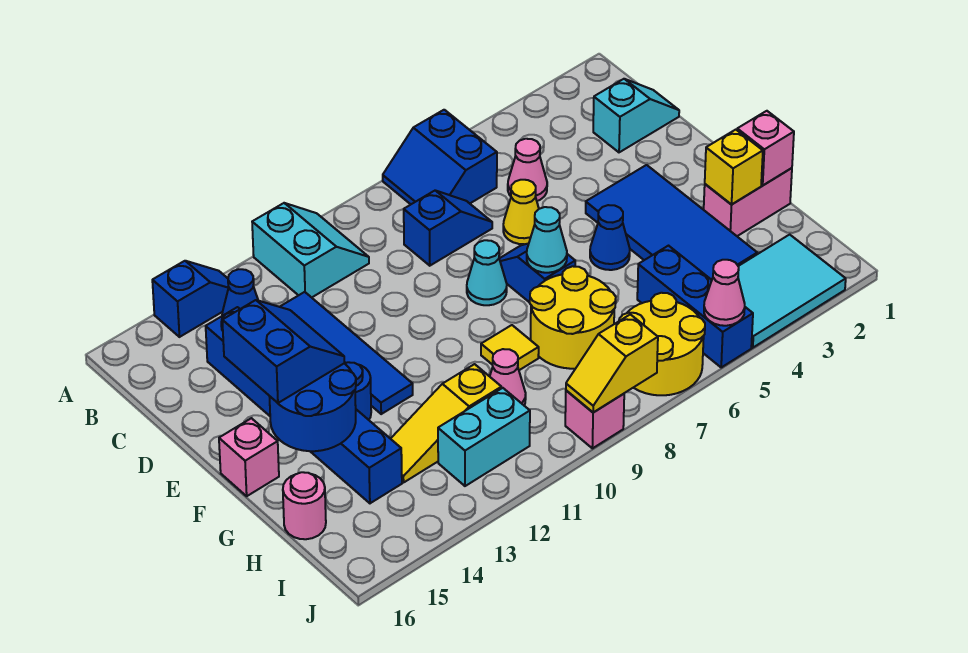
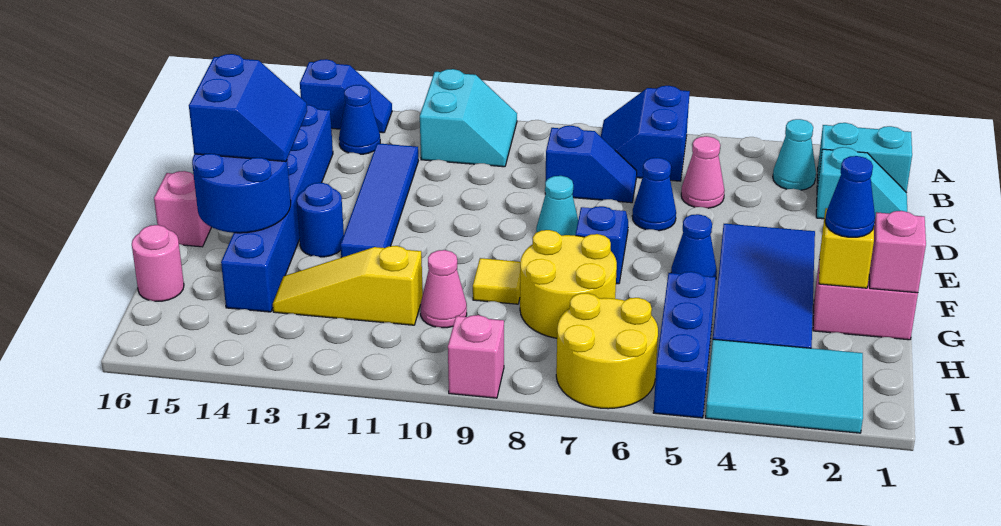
yellow cone D6 level 1 -> blue cone D6 level 1
cyan cone F7 level 2 -> cyan cone B3 level 1
none -> blue cone G2 level 3
cyan brick I11:I12 level 1 -> cyan brick B1:B2 level 1
pink cone J5 level 2 -> none
yellow slope J8:J9 level 2 top 8 -> none

